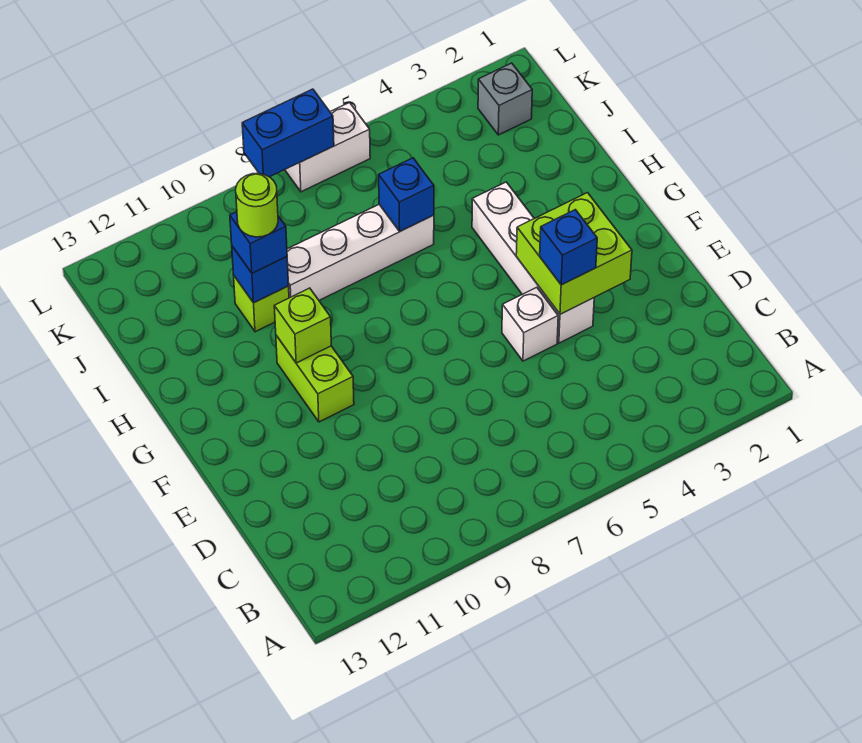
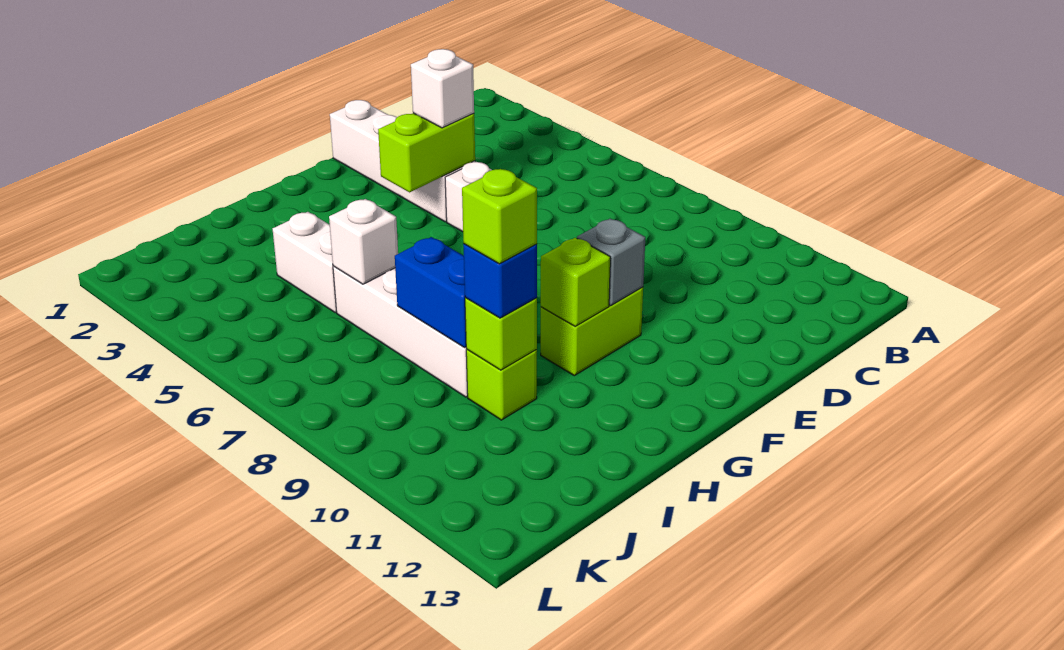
lime brick E3:F4 level 2 -> lime brick E4:F4 level 2
white brick E4:H4 level 1 -> white brick E1:E4 level 1
blue brick E4 level 3 -> white brick E4 level 3
blue brick I6 level 2 -> white brick I6 level 2
blue brick I10 level 2 -> lime brick I10 level 2
lime round brick I10 level 4 -> lime brick I10 level 4
grey brick K2 level 1 -> grey brick F10 level 2
white brick L6:L7 level 1 -> white brick I4:I5 level 1
blue brick L7:L8 level 2 -> blue brick I8:I9 level 2

